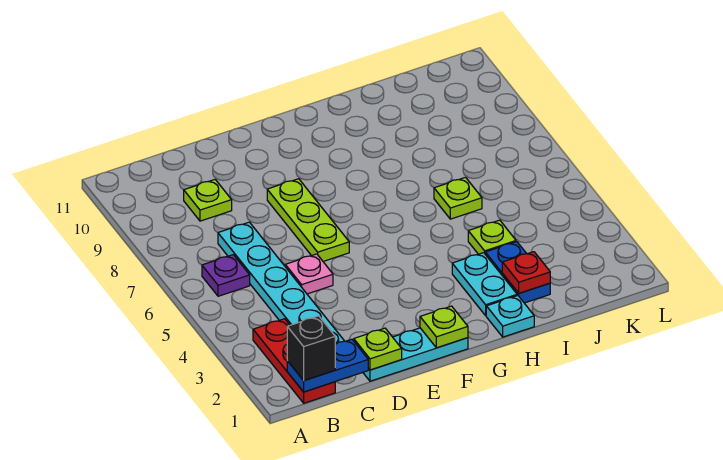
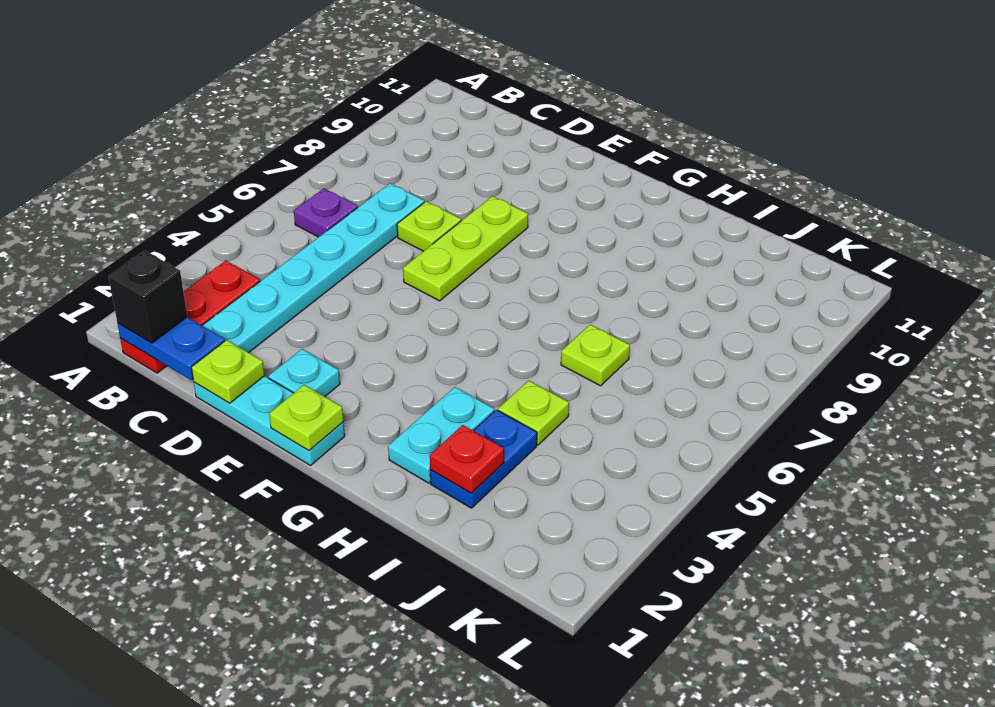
lime plate C9 level 1 -> lime plate D7 level 1
pink plate D5 level 1 -> none
cyan plate H1 level 1 -> cyan plate E2 level 1

